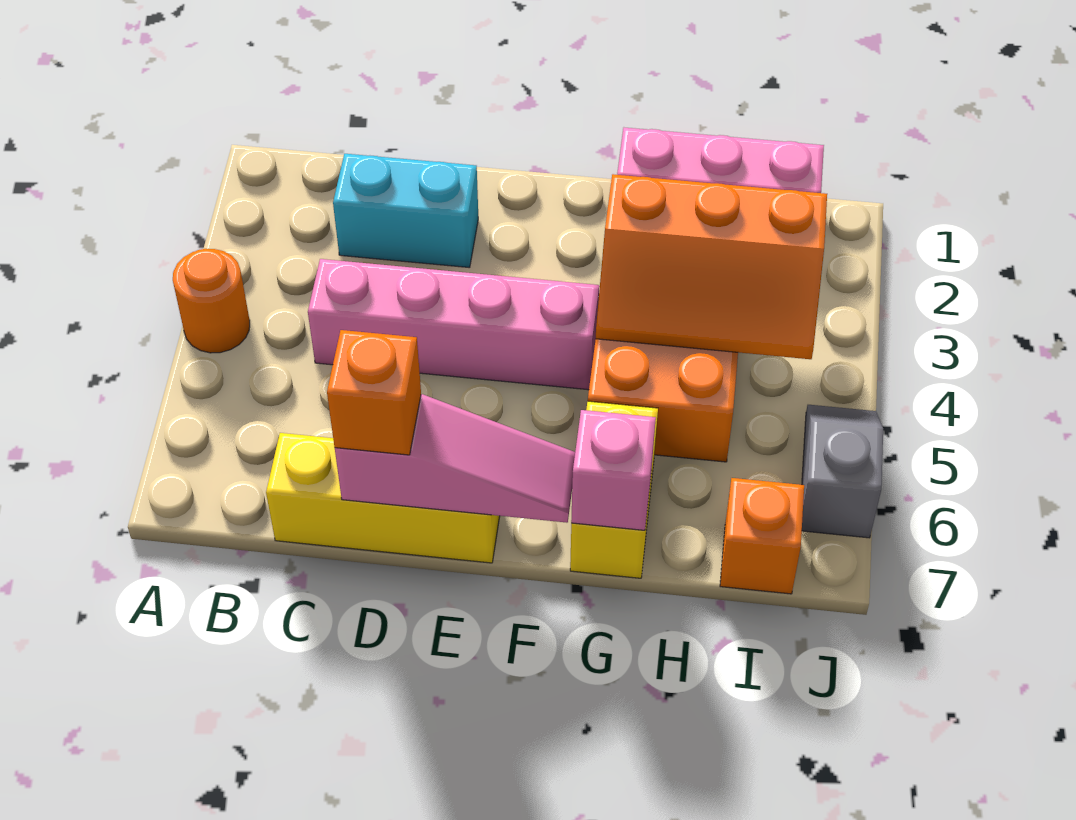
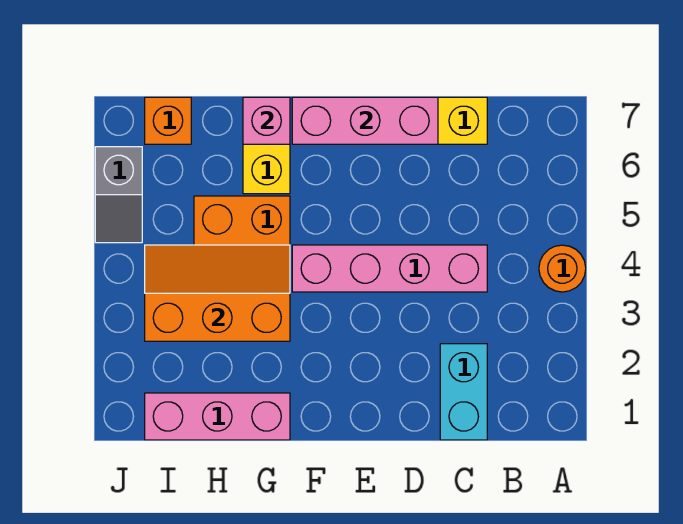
cyan brick C2:D2 level 1 -> cyan brick C1:C2 level 1
pink slope D7:F7 level 2 top D -> pink brick D7:F7 level 2
orange brick D7 level 3 -> none

